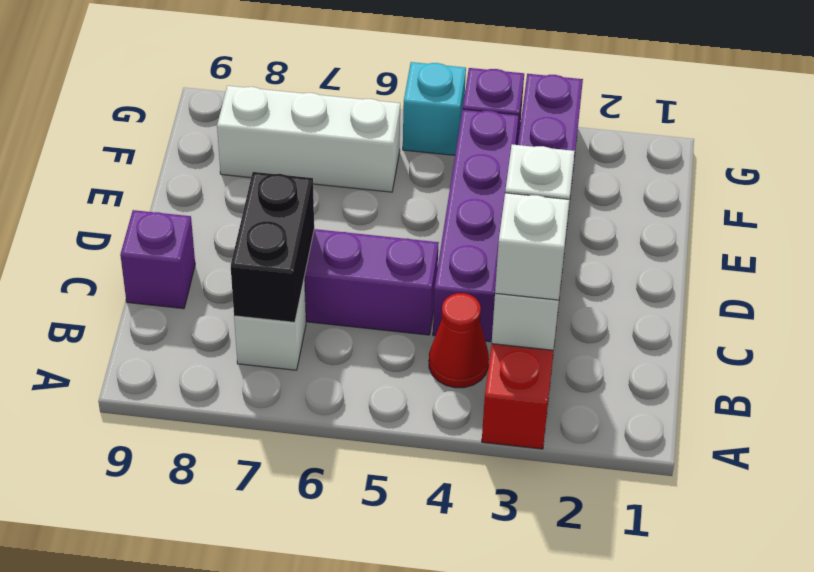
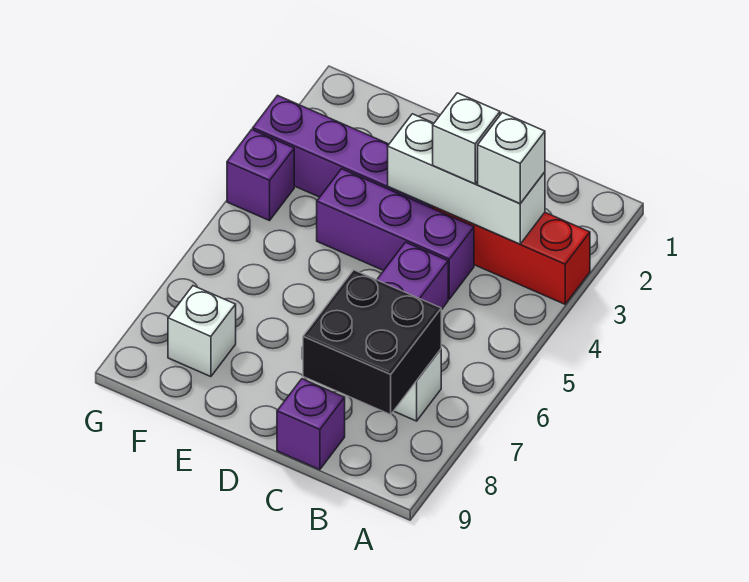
red cone B4 level 1 -> none
black brick B7:C7 level 2 -> black brick B7:C8 level 2
purple brick C4:F4 level 1 -> purple brick C4:E4 level 1
white brick F6:F8 level 1 -> white brick F8 level 1
cyan brick G5 level 1 -> none

